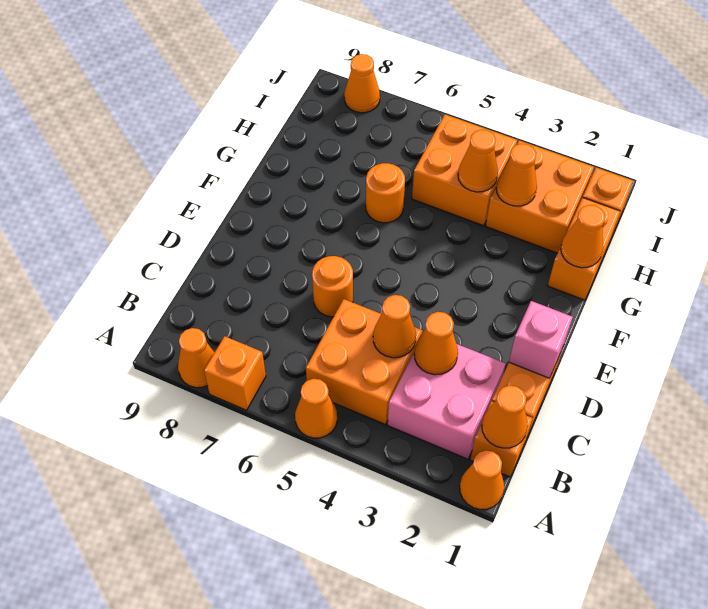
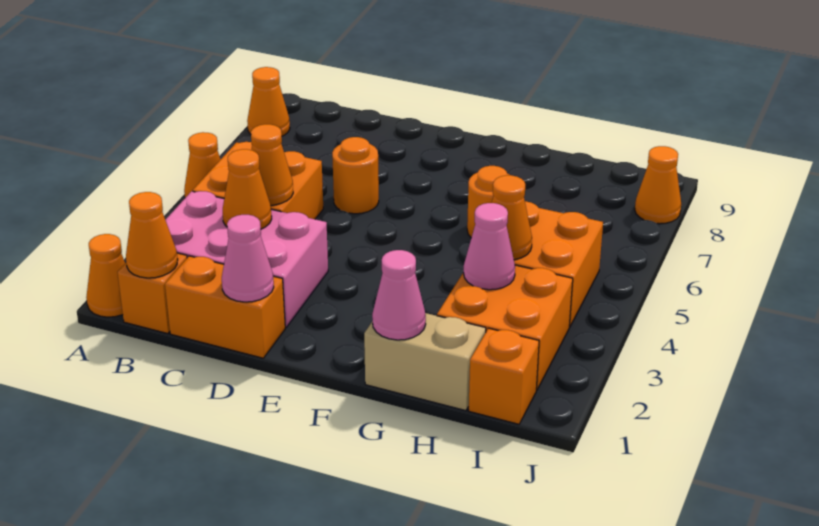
orange brick A7 level 1 -> none
pink brick B2:C3 level 1 -> pink brick B2:D3 level 1
pink brick D1 level 2 -> pink cone D1 level 2
orange brick G1:H1 level 1 -> tan brick G1:H1 level 1
orange cone G1 level 2 -> pink cone G1 level 2
orange cone H3 level 2 -> pink cone H3 level 2

